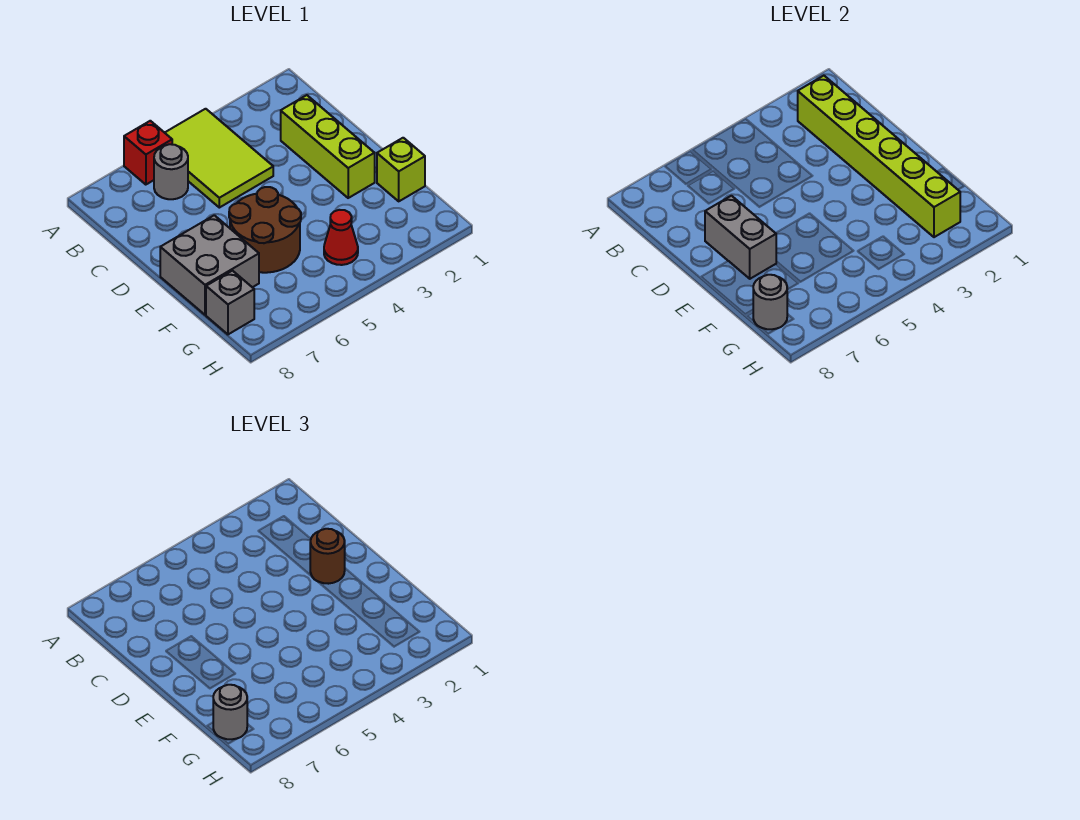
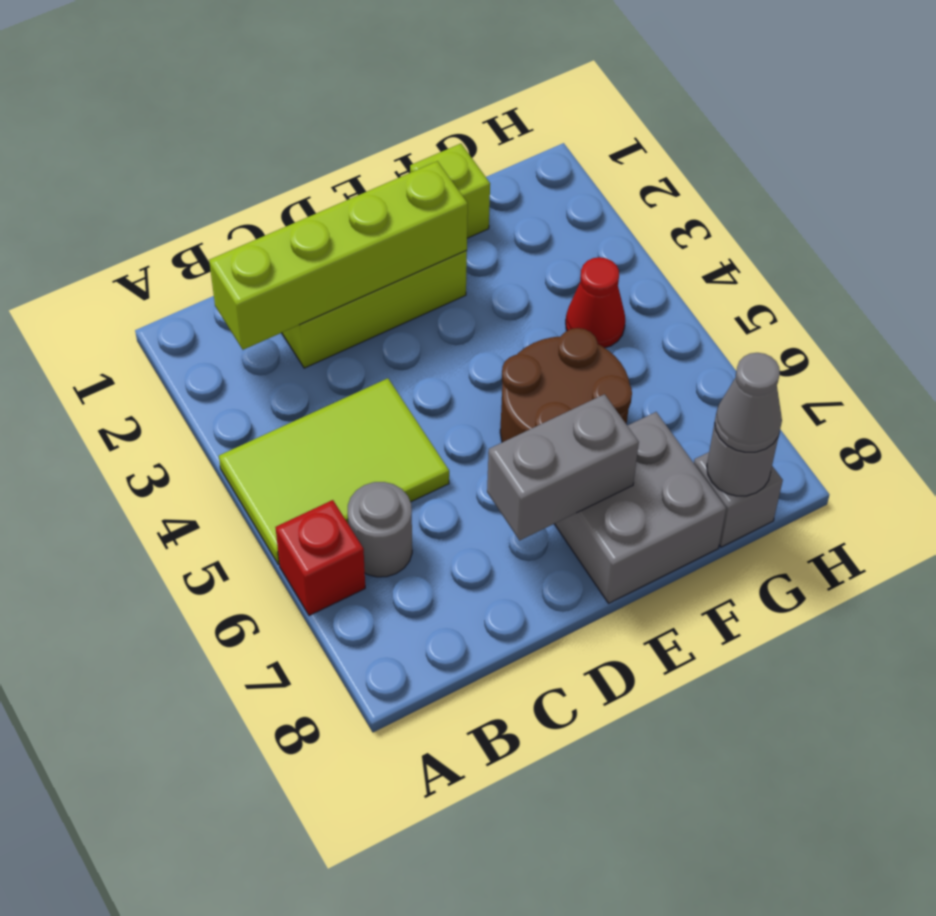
lime brick B2:G2 level 2 -> lime brick B2:E2 level 2
brown round brick D2 level 3 -> none
grey round brick G8 level 3 -> grey cone G8 level 3

